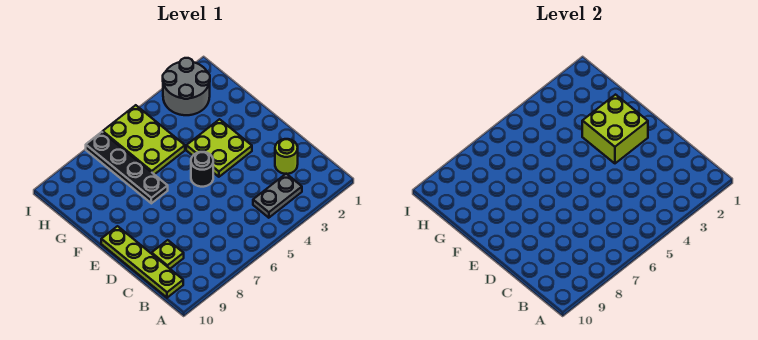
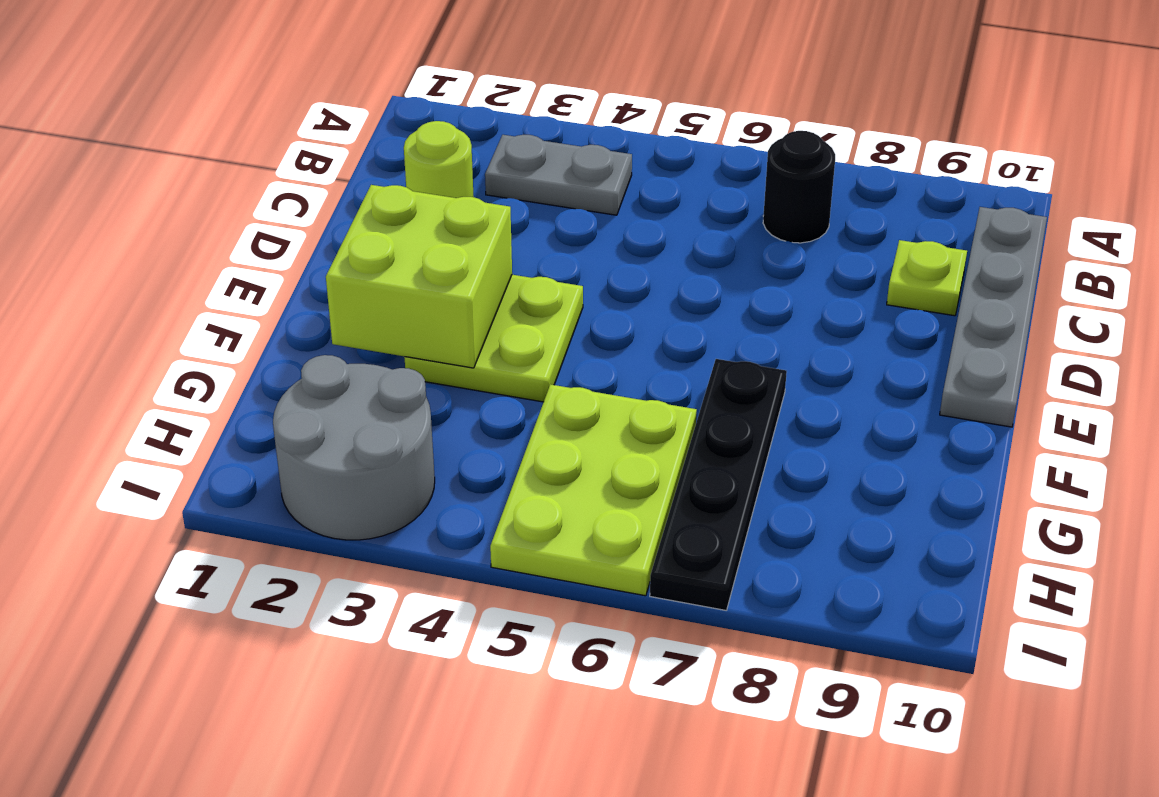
lime plate B10:E10 level 1 -> grey plate B10:E10 level 1
black round brick E5 level 1 -> black round brick B7 level 1

